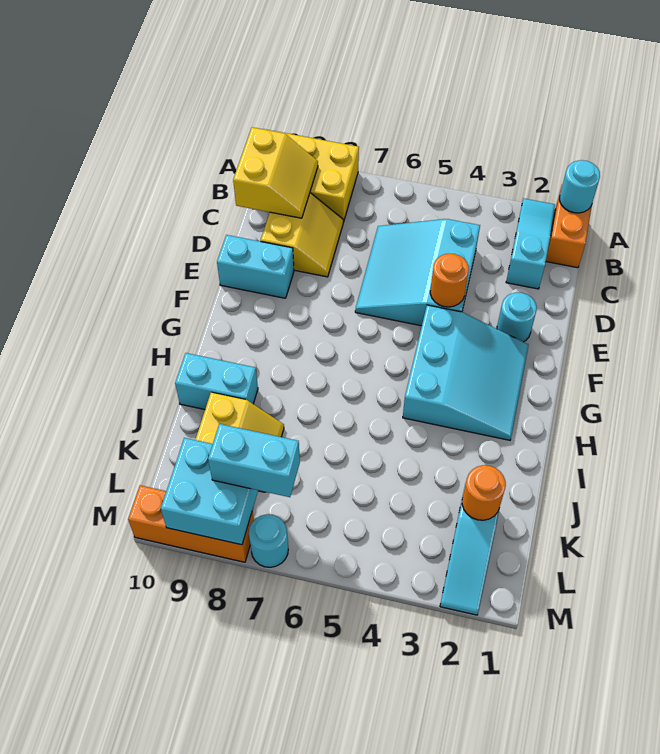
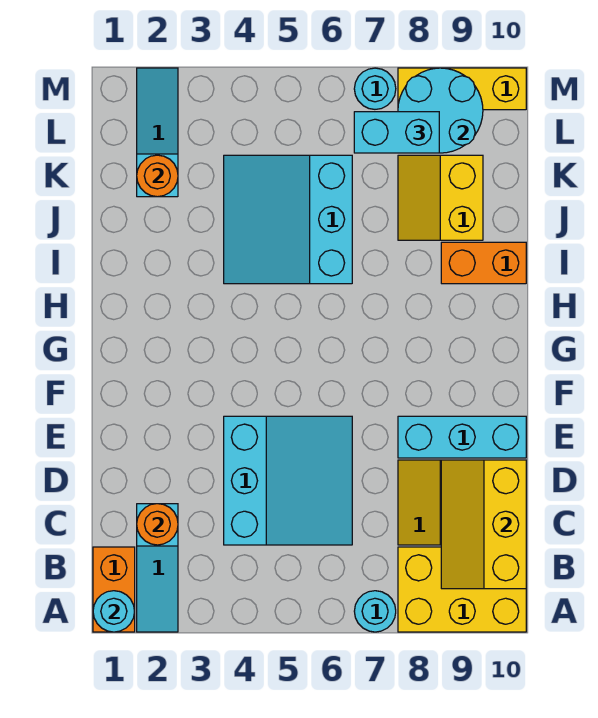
yellow slope B9:C10 level 2 top 10 -> yellow slope B9:D10 level 2 top 10
cyan round brick E2 level 1 -> cyan round brick A7 level 1
orange round brick E4 level 2 -> orange round brick C2 level 2
cyan brick E9:E10 level 1 -> cyan brick E8:E10 level 1
cyan slope F2:H4 level 1 top 4 -> cyan slope I4:K6 level 1 top 6
cyan brick I9:I10 level 1 -> orange brick I9:I10 level 1
cyan brick L8:M9 level 2 -> cyan round brick L8:M9 level 2
orange brick M8:M10 level 1 -> yellow brick M8:M10 level 1

